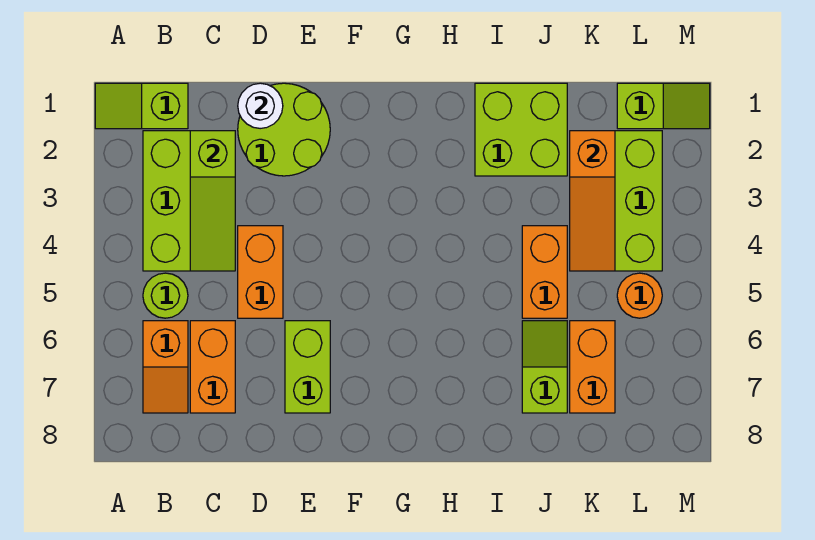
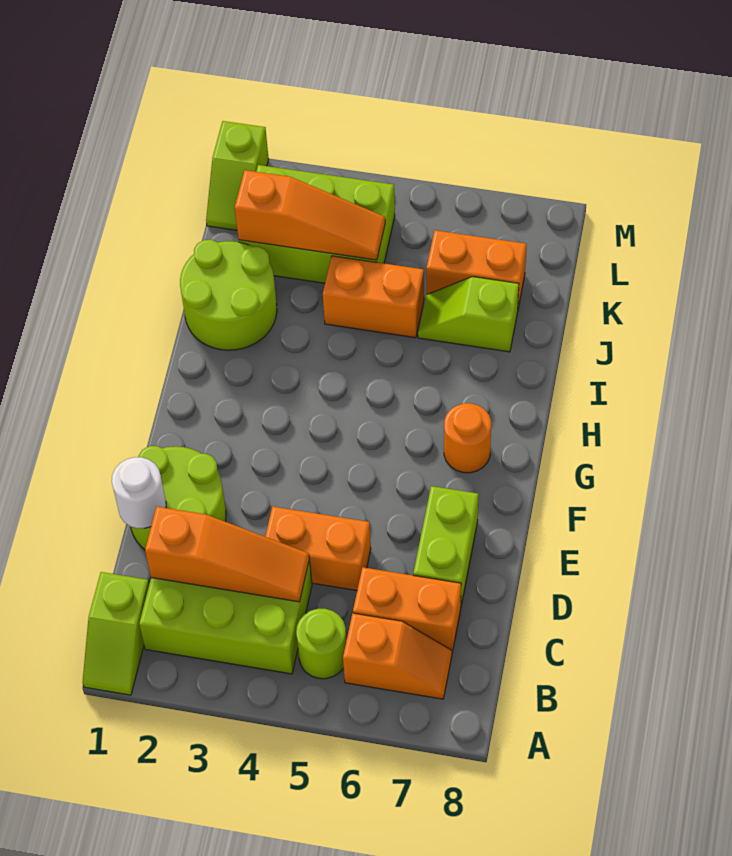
lime slope C2:C4 level 2 top 2 -> orange slope C2:C4 level 2 top 2
lime brick E6:E7 level 1 -> lime brick D7:E7 level 1
lime brick I1:J2 level 1 -> lime round brick I1:J2 level 1
lime slope L1:M1 level 1 top L -> lime slope L1:M1 level 1 top M
orange round brick L5 level 1 -> orange round brick G7 level 1

